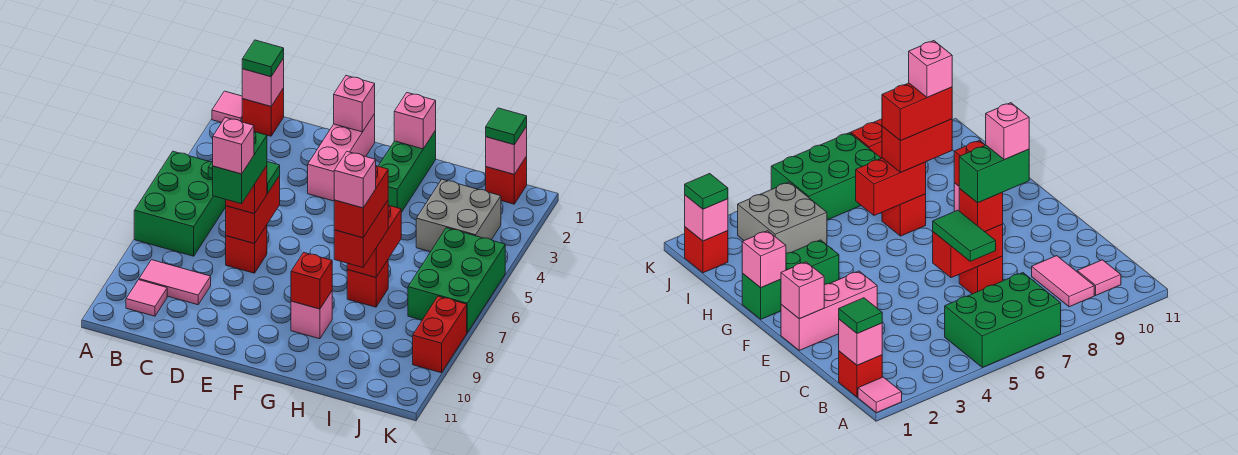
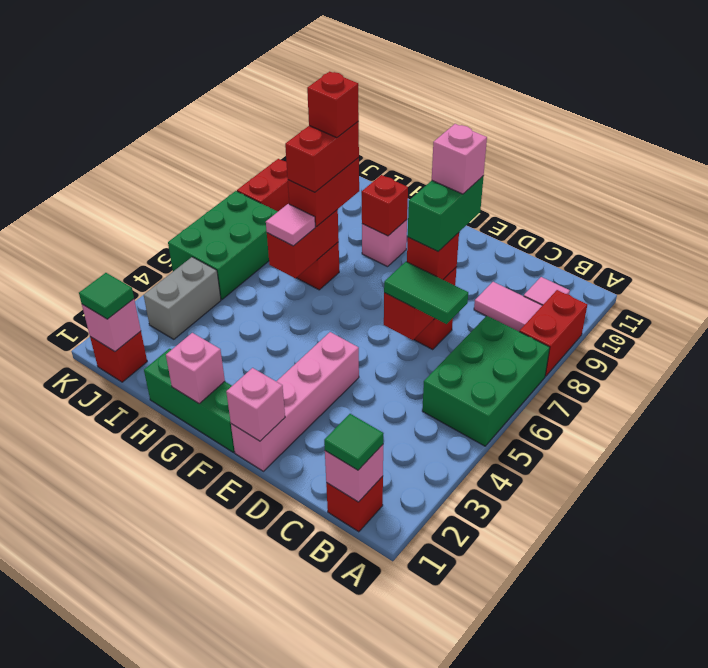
pink tile A1 level 1 -> pink tile H6 level 3
none -> red brick A8:A9 level 1
pink brick E1:E3 level 1 -> pink brick E1:E4 level 1
green brick G1:G3 level 1 -> green brick F1:H1 level 1
pink brick H8 level 5 -> red brick H8 level 5
grey brick I3:J4 level 1 -> grey brick J3:J4 level 1

